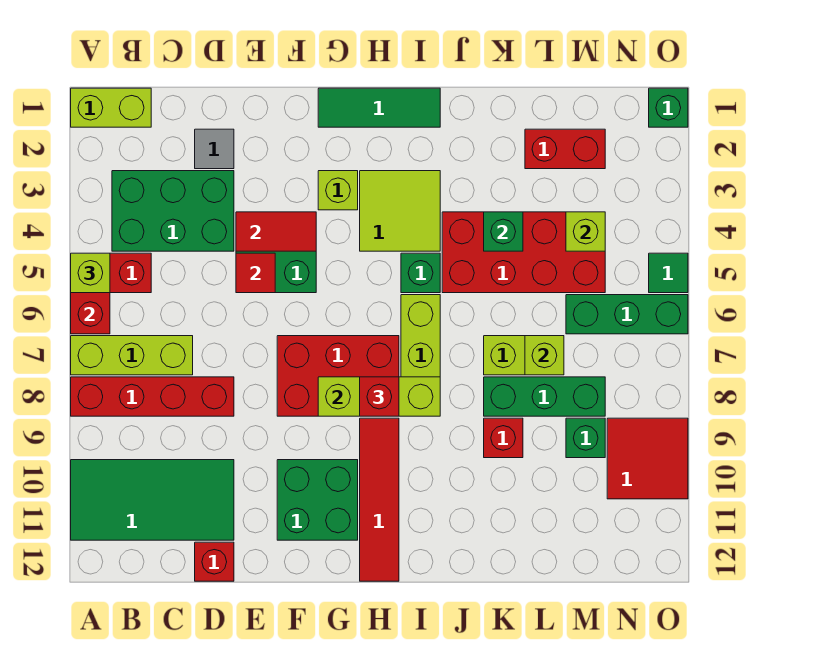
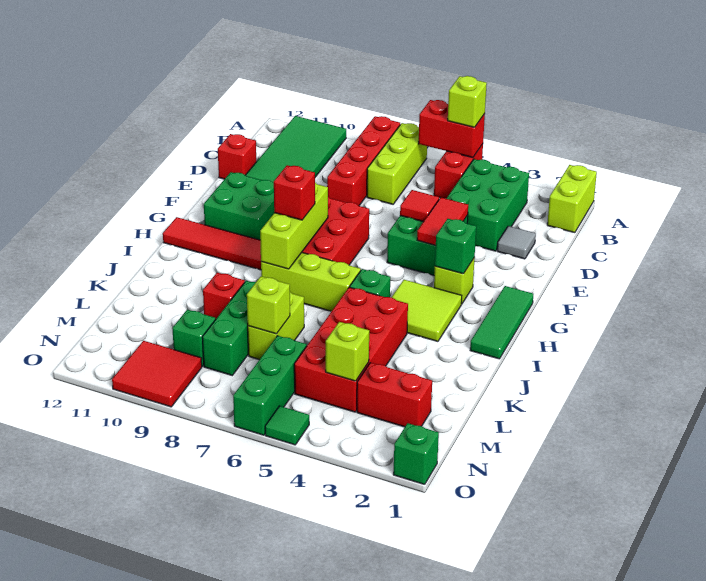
green brick K4 level 2 -> green brick G3 level 2
red brick L2:M2 level 1 -> red brick M2:M3 level 1

